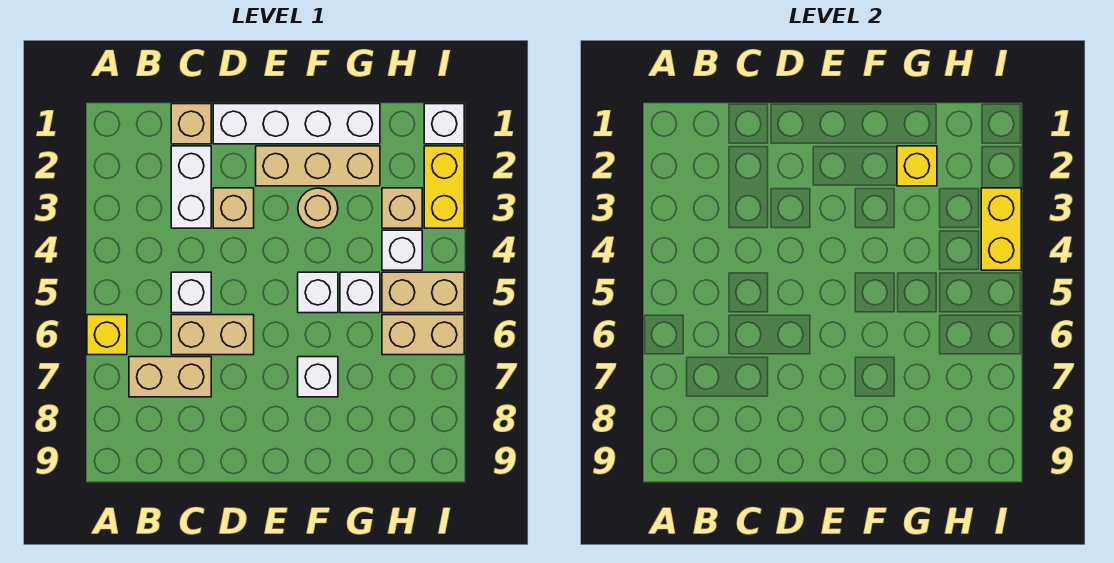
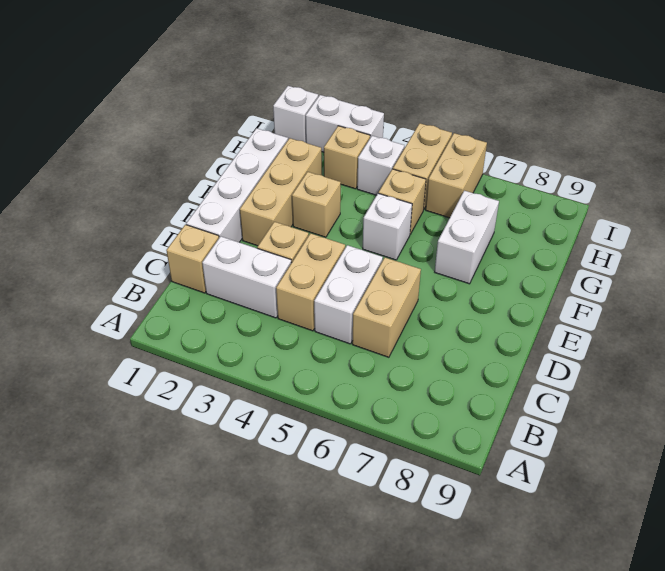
yellow brick A6 level 1 -> none
tan brick B7:C7 level 1 -> tan brick C4:D4 level 1
white brick C5 level 1 -> white brick C5:D5 level 1
tan round brick F3 level 1 -> tan brick F3 level 1
white brick F7 level 1 -> white brick F7:G7 level 1
yellow brick G2 level 2 -> none
white brick G5 level 1 -> tan brick G5 level 1
yellow brick I2:I3 level 1 -> white brick I2:I3 level 1
yellow brick I3:I4 level 2 -> none

